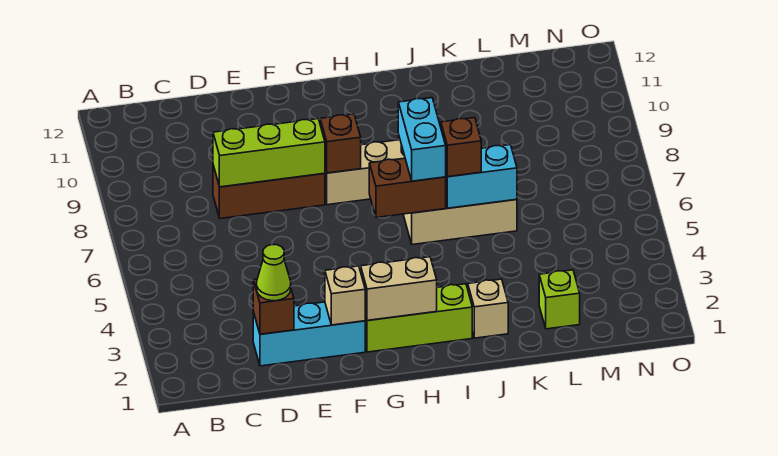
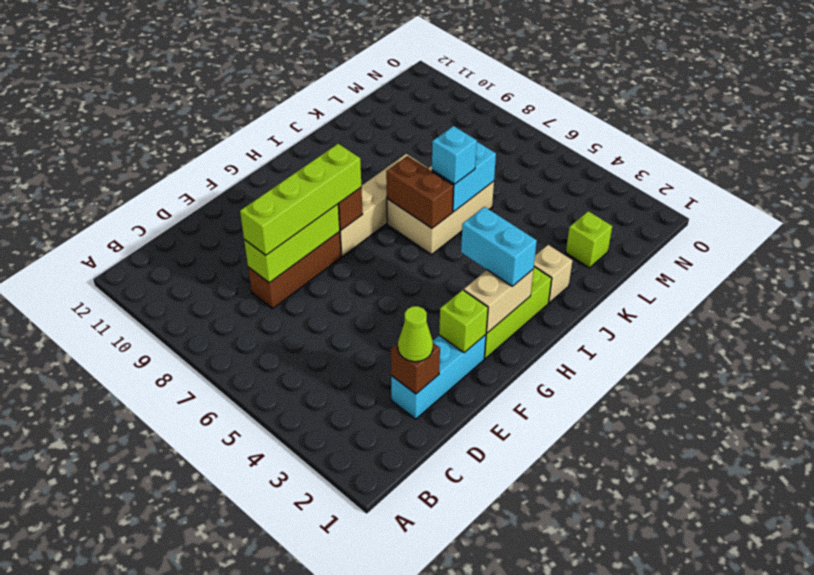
none -> lime brick D8:G8 level 3
tan brick F2 level 2 -> lime brick F2 level 2
brown brick H6:I6 level 2 -> brown brick I6:I7 level 2
cyan brick I6:I7 level 3 -> cyan brick H2:H3 level 3
brown brick J6 level 3 -> cyan brick J6 level 3

